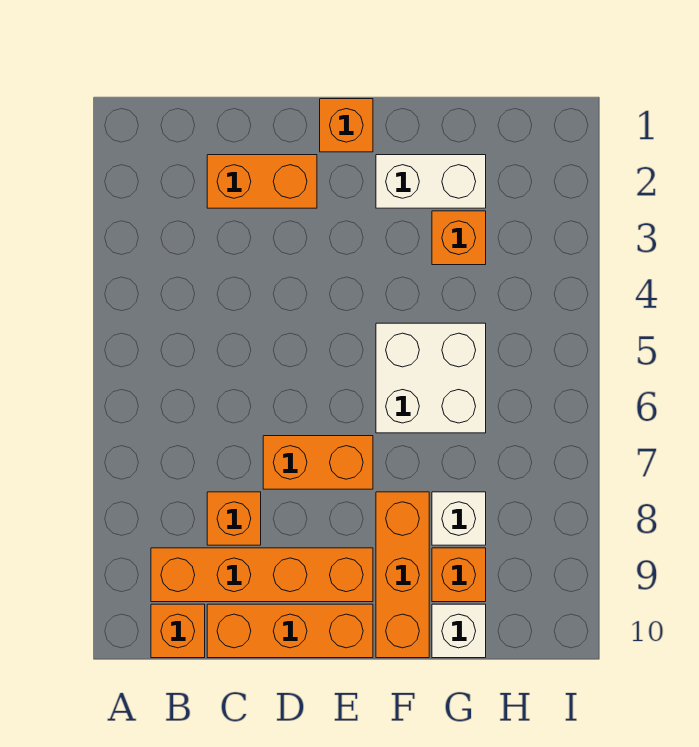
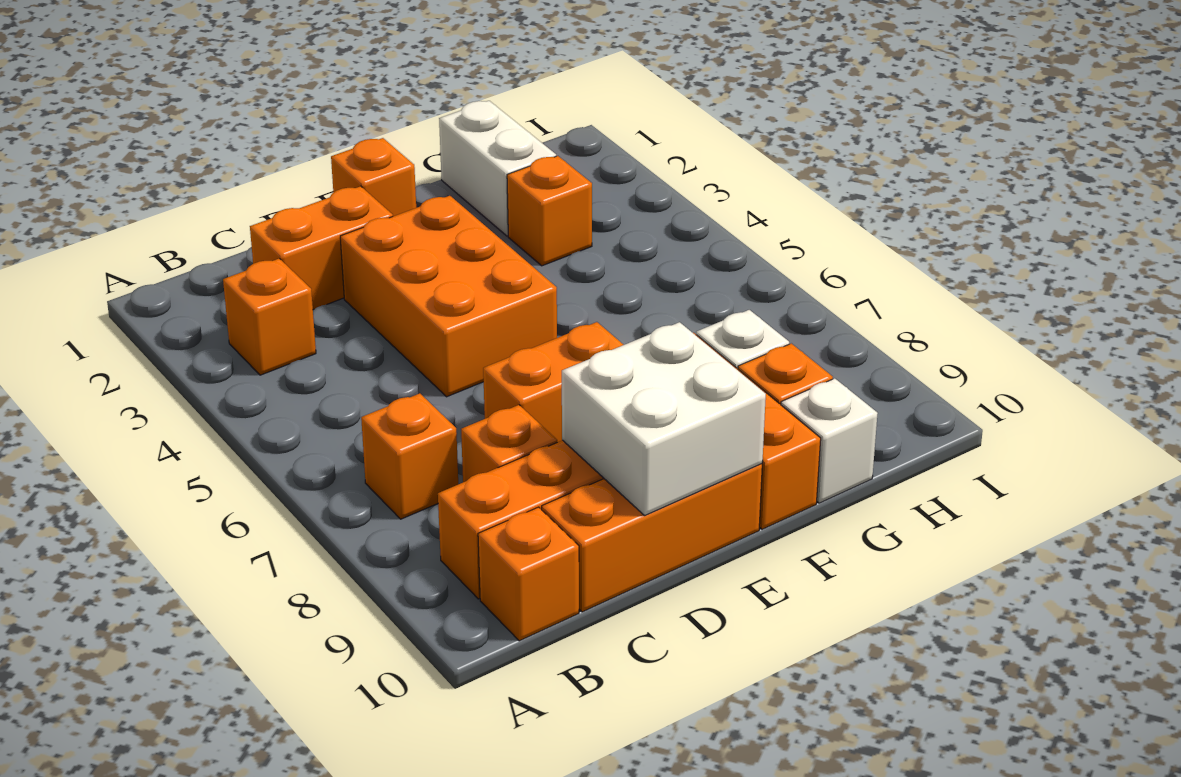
none -> orange brick B3 level 1
none -> orange brick B7 level 1
none -> orange brick D3:E5 level 1
white brick F2:G2 level 1 -> white brick G1:G2 level 1
white brick F5:G6 level 1 -> white brick D9:E10 level 2

